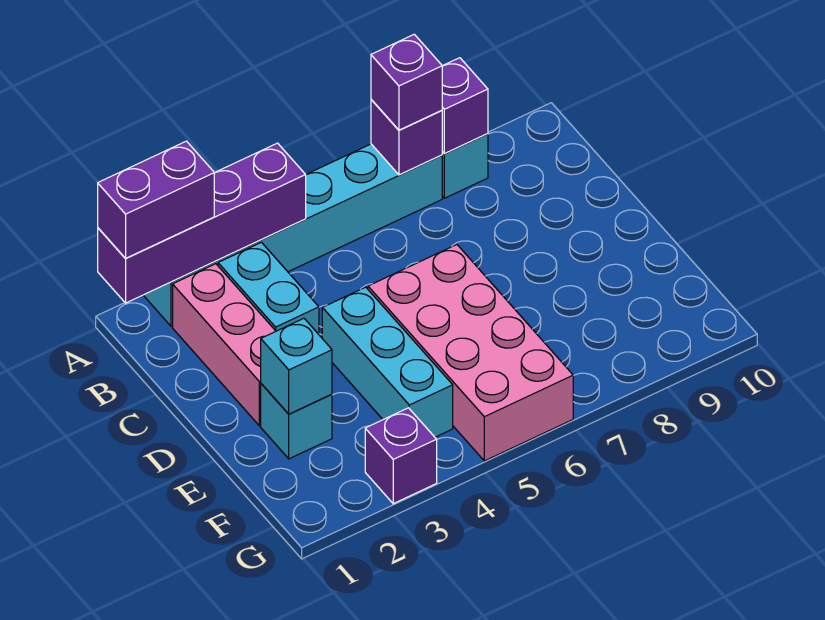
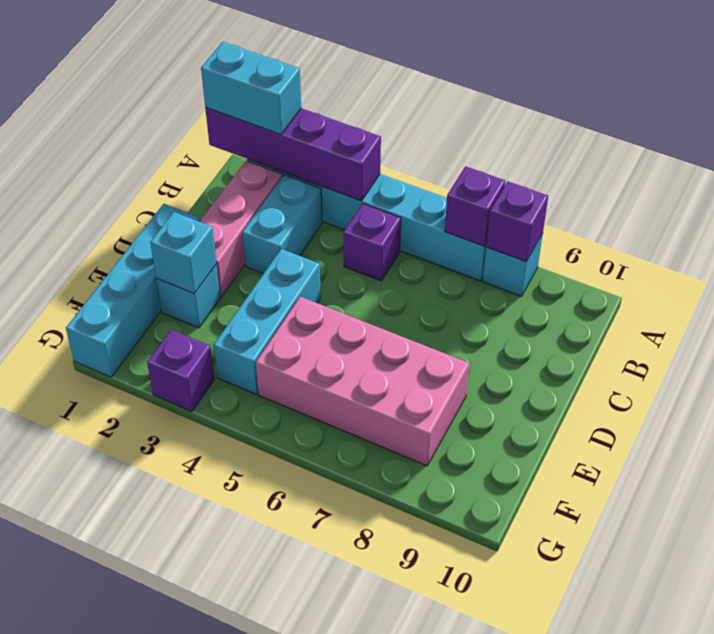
purple brick A1:A2 level 3 -> cyan brick A1:A2 level 3
purple brick A7 level 3 -> purple brick B5 level 1
none -> cyan brick D1:G1 level 1
pink brick D5:G6 level 1 -> pink brick E5:F8 level 1

